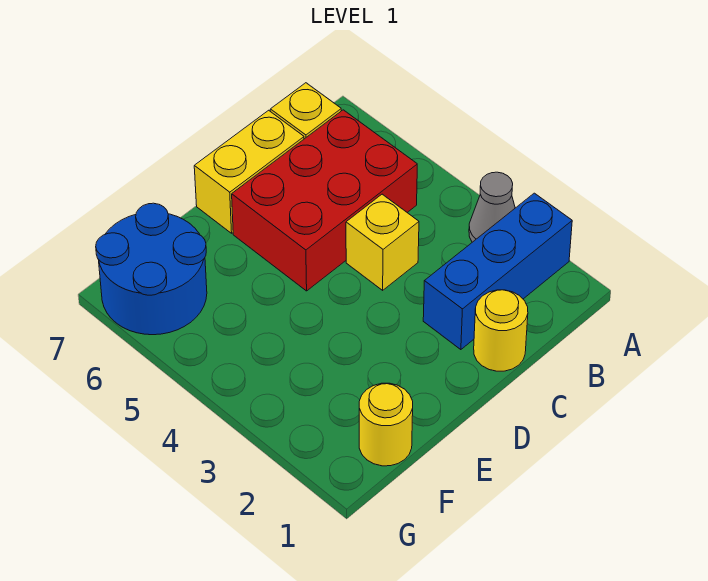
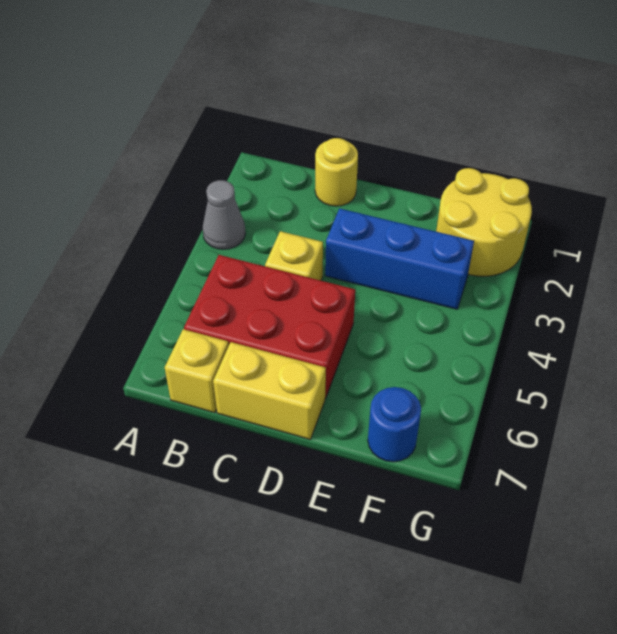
blue brick A2:C2 level 1 -> blue brick D3:F3 level 1
yellow round brick F1 level 1 -> yellow round brick F1:G2 level 1
blue round brick F6:G7 level 1 -> blue round brick F7 level 1

